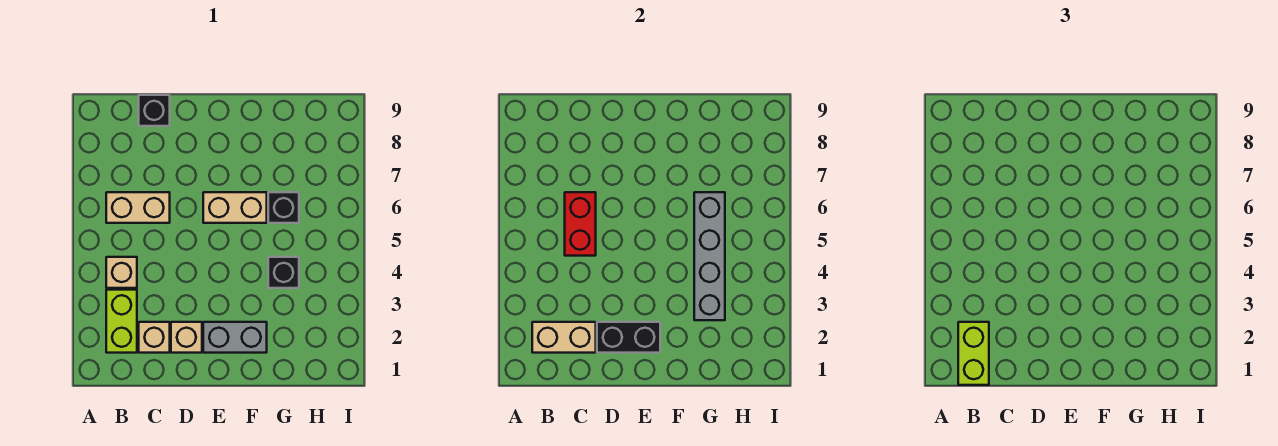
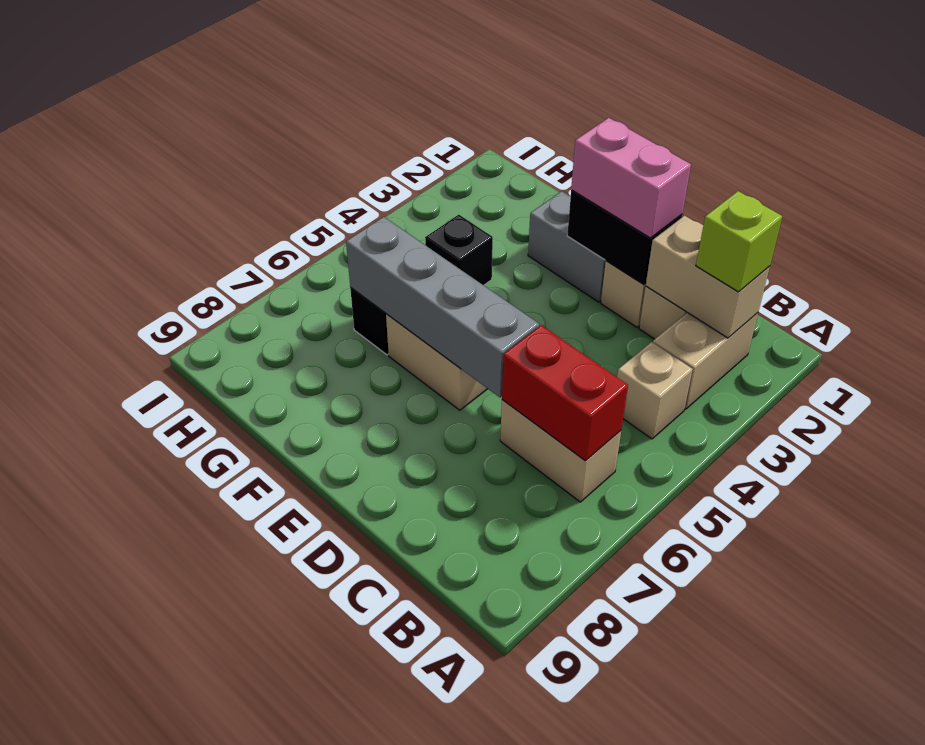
lime brick B1:B2 level 3 -> lime brick B2 level 3
lime brick B2:B3 level 1 -> tan brick B2:B3 level 1
red brick C5:C6 level 2 -> red brick B6:C6 level 2
black brick C9 level 1 -> none
none -> pink brick D2:E2 level 3
grey brick G3:G6 level 2 -> grey brick D6:G6 level 2

